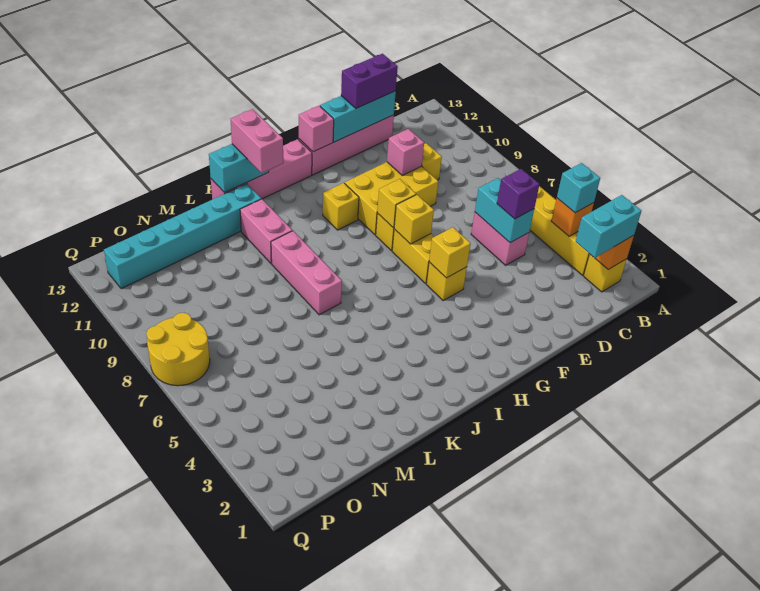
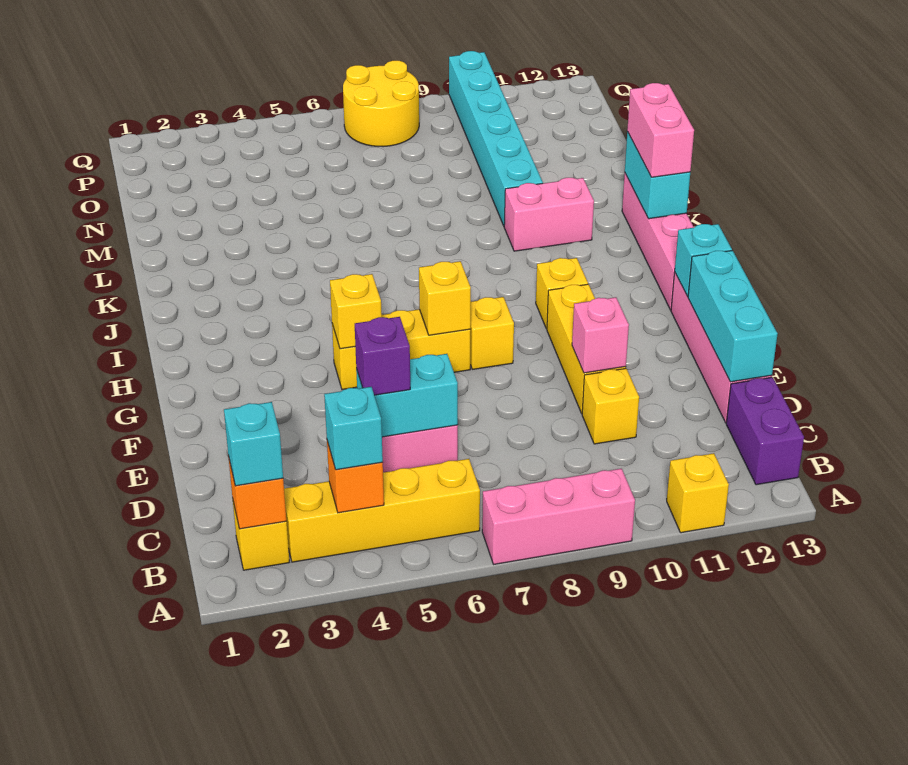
cyan brick B2:C2 level 3 -> cyan brick B2 level 3
purple brick D13:E13 level 3 -> purple brick B13:C13 level 1
yellow brick E9:G10 level 1 -> yellow brick E10:G10 level 1
yellow brick G8 level 2 -> yellow brick A11 level 1
pink brick G13 level 2 -> cyan brick G13 level 2
pink brick J12:J13 level 3 -> pink brick J13:K13 level 3
pink brick K7:K9 level 1 -> pink brick A7:A9 level 1
cyan brick K12:P12 level 1 -> cyan brick L10:Q10 level 1

